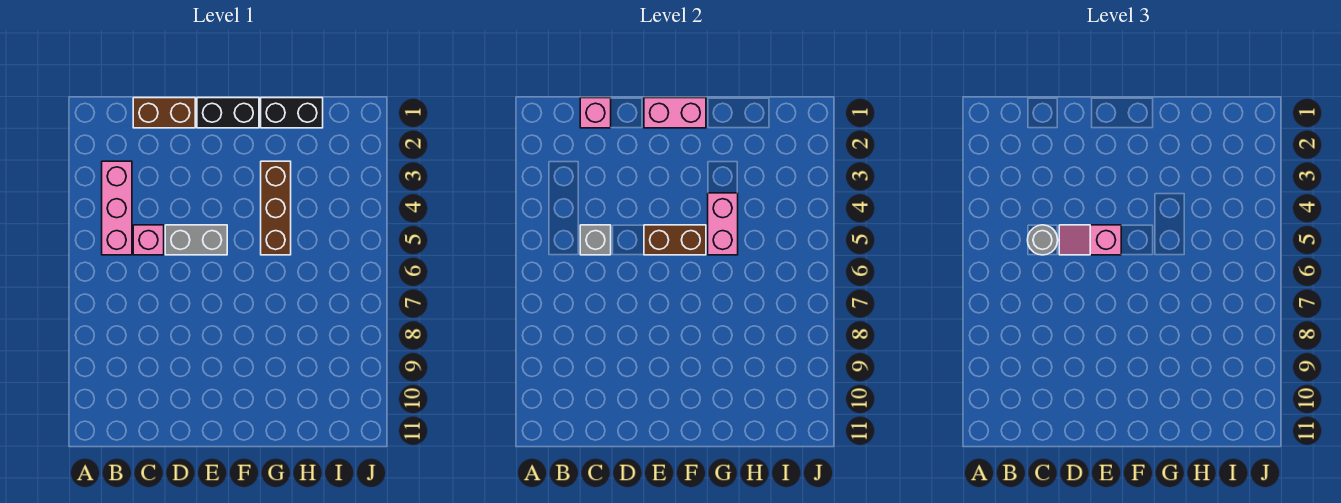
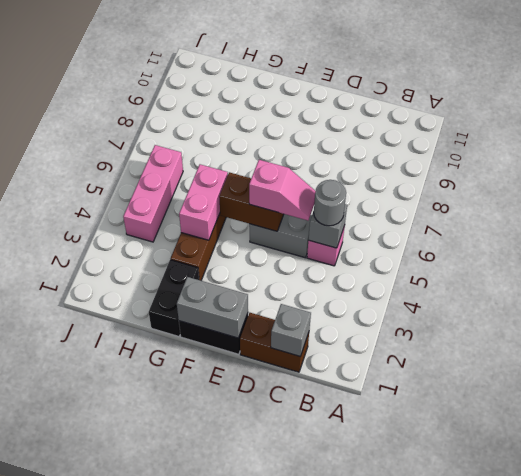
pink brick B3:B5 level 1 -> pink brick I4:I6 level 1
pink brick C1 level 2 -> grey brick C1 level 2
pink brick E1:F1 level 2 -> grey brick E1:F1 level 2
black brick G1:H1 level 1 -> black brick G1:G2 level 1

